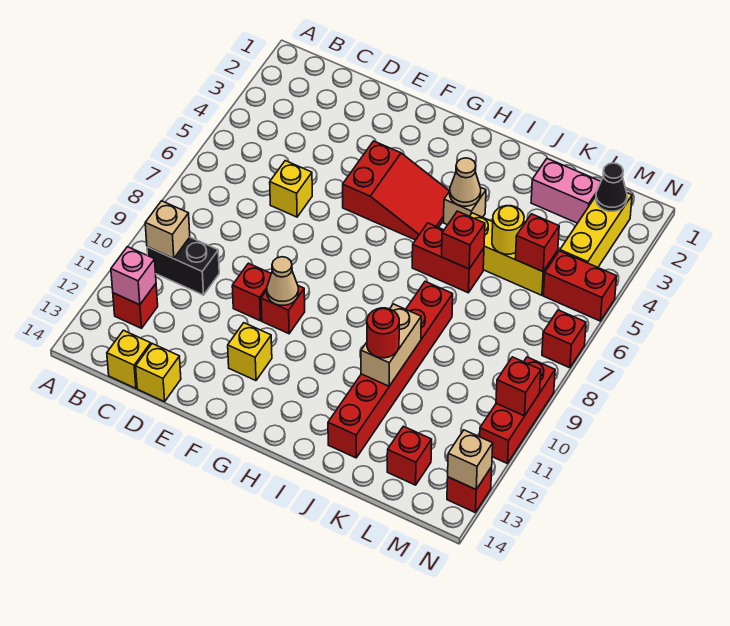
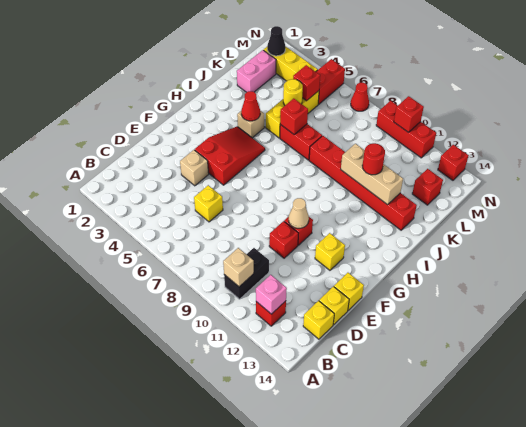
none -> yellow brick E14 level 1
tan cone I4 level 2 -> red cone I4 level 2
red brick I6:J6 level 1 -> red brick J6:J7 level 1
tan brick J10:J11 level 2 -> tan brick J10:J12 level 2
red brick N7 level 1 -> red cone N7 level 1
tan brick N13 level 2 -> tan brick E4 level 1

